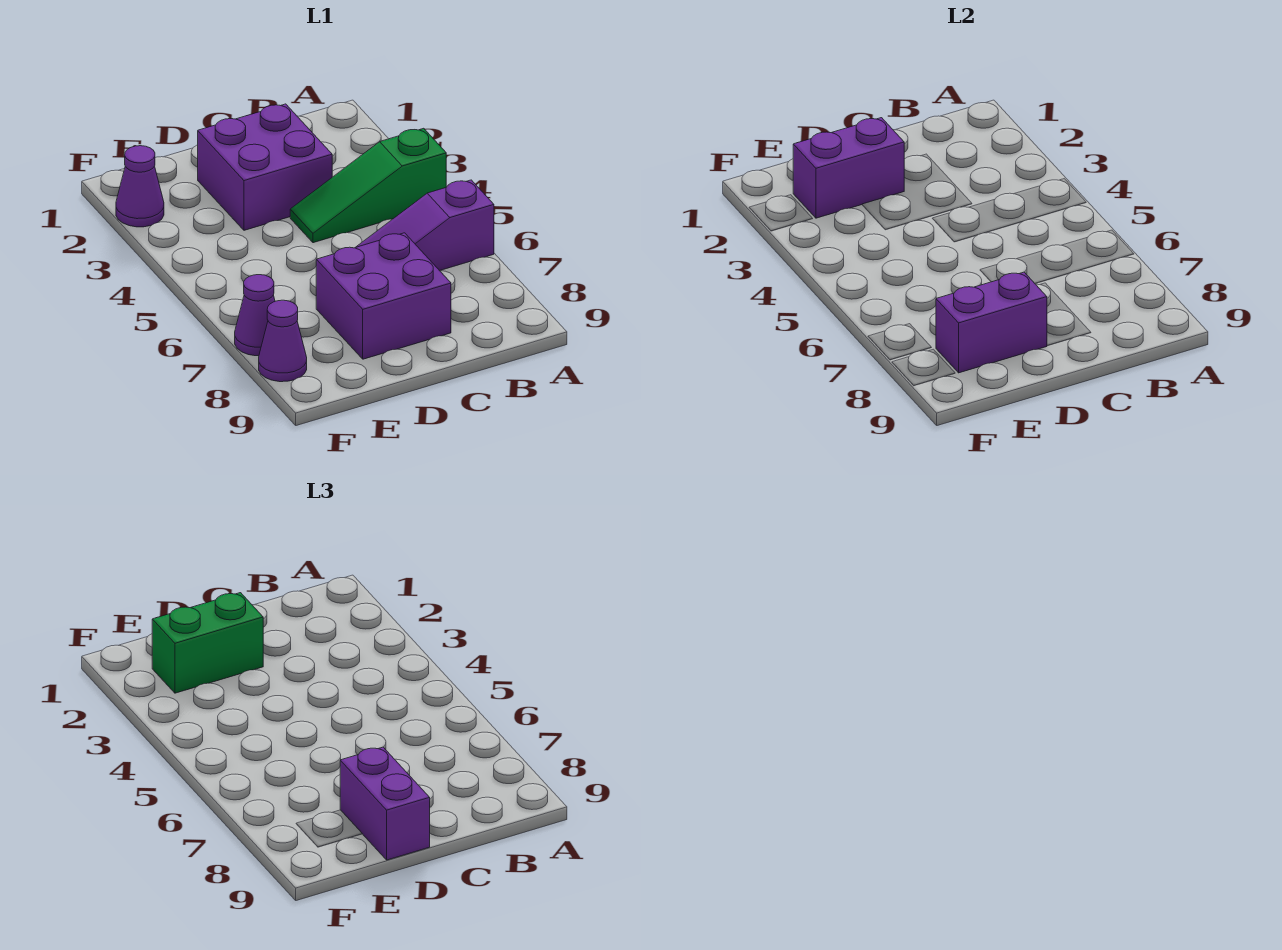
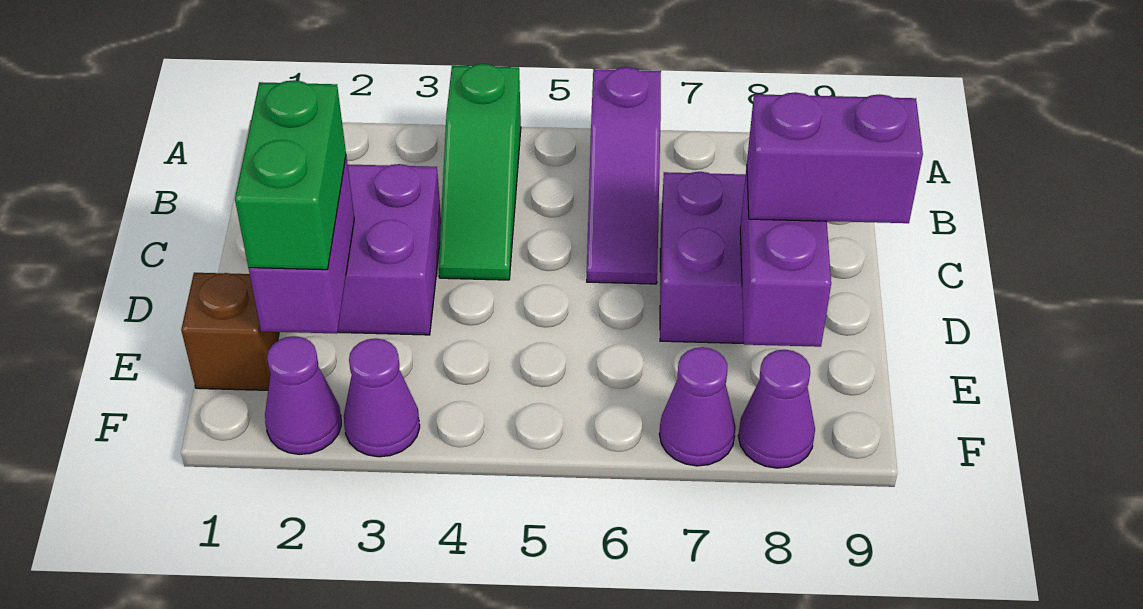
none -> brown brick E1 level 1
none -> purple cone F3 level 1

